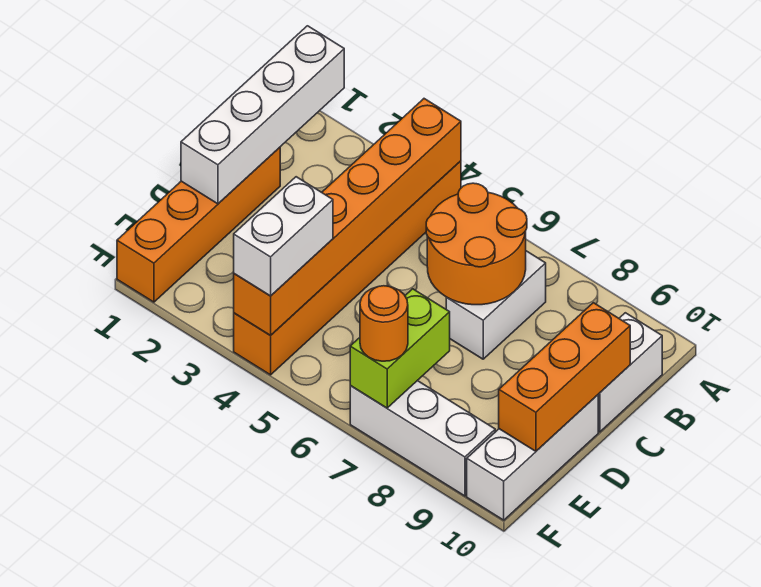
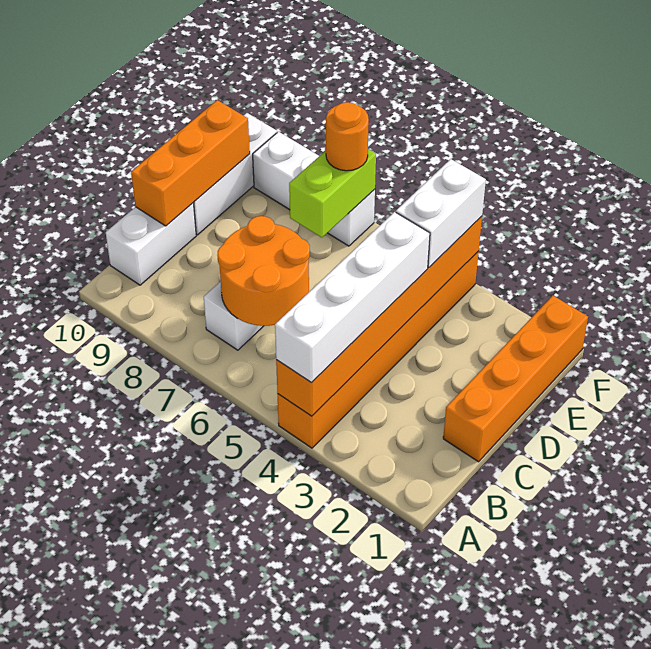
white brick A1:D1 level 2 -> white brick A4:D4 level 3

